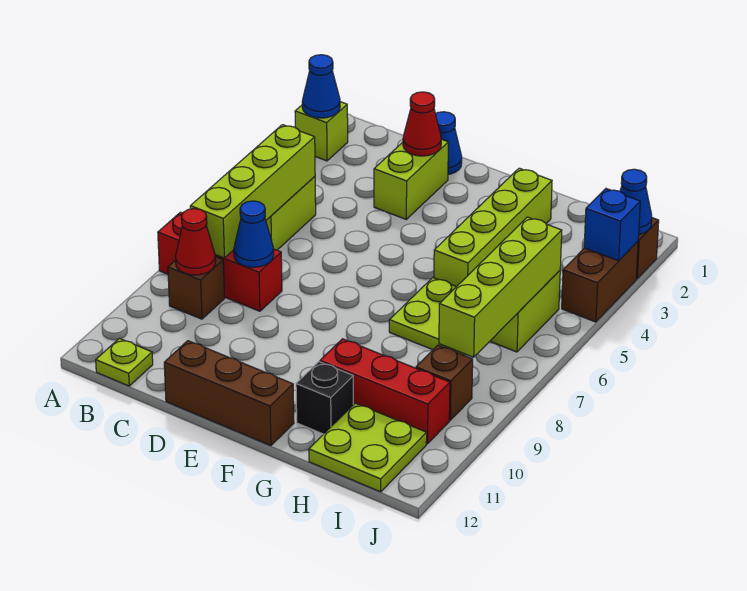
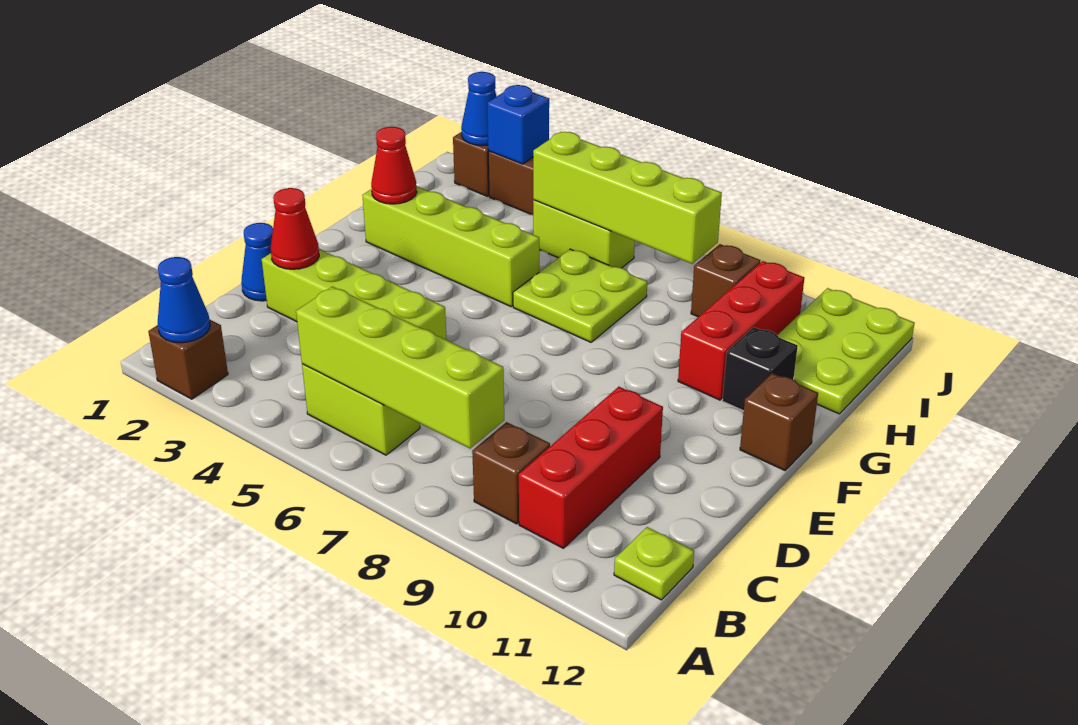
lime brick A2 level 1 -> brown brick A2 level 1
red brick A8:C8 level 1 -> red brick B10:D10 level 1
red cone B9 level 2 -> red cone G2 level 2
blue cone C8 level 2 -> none
lime brick D2:D3 level 1 -> lime brick D2:D5 level 1
brown brick D12:F12 level 1 -> brown brick F12 level 1
lime plate H11:I12 level 1 -> lime plate H11:J12 level 1

